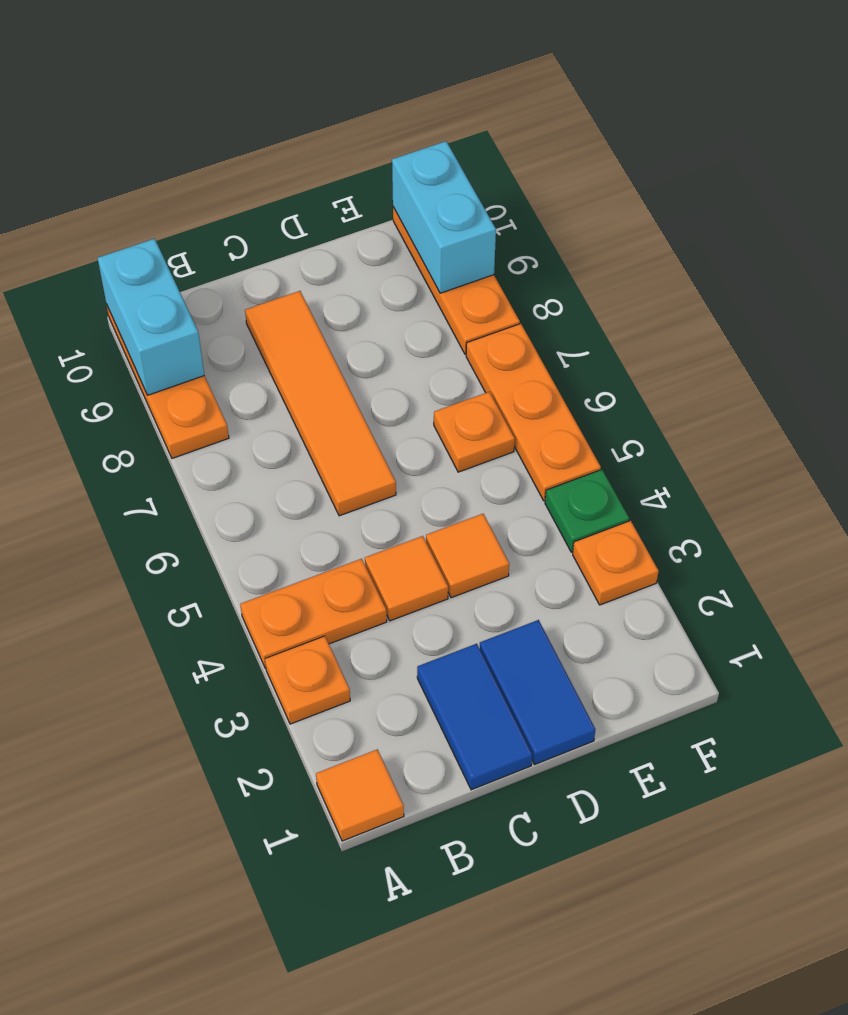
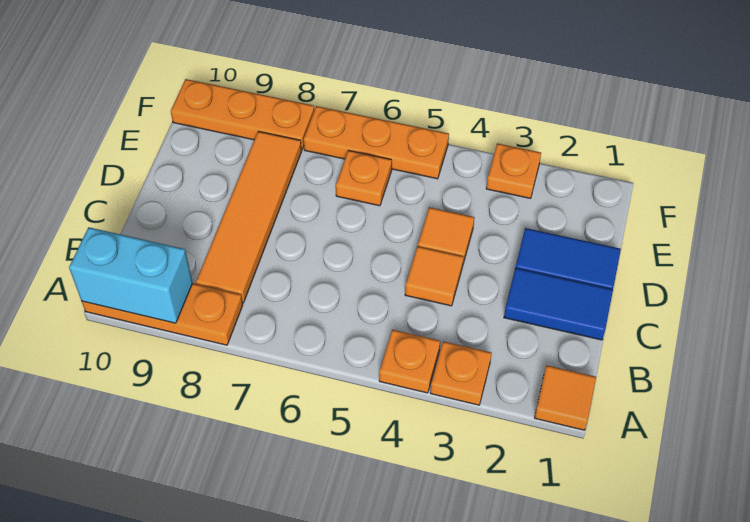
orange plate A4:B4 level 1 -> orange plate A4 level 1
orange tile C6:C9 level 1 -> orange tile B8:E8 level 1
green plate F4 level 1 -> none
cyan brick F9:F10 level 2 -> none

